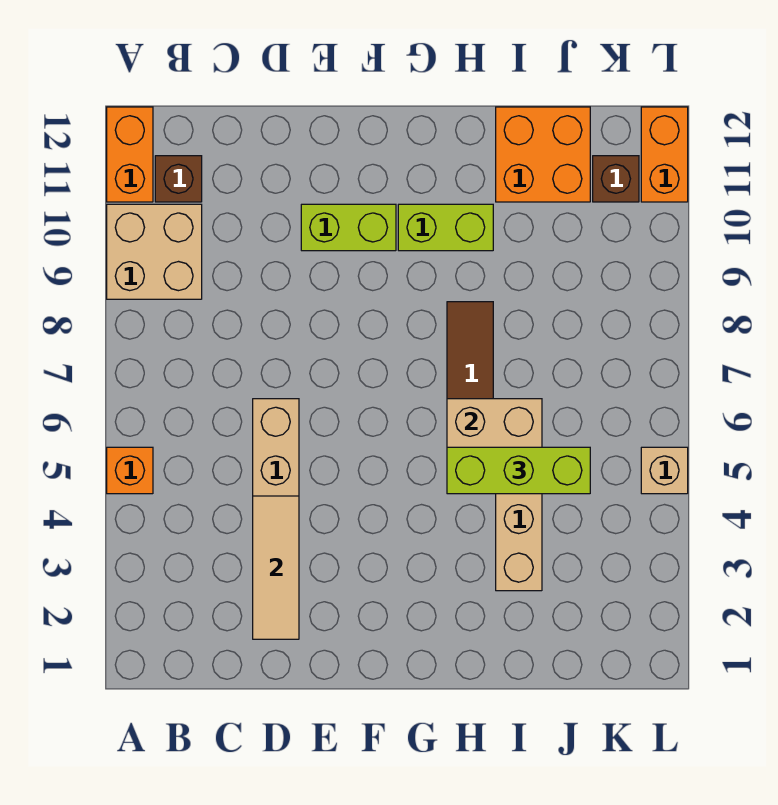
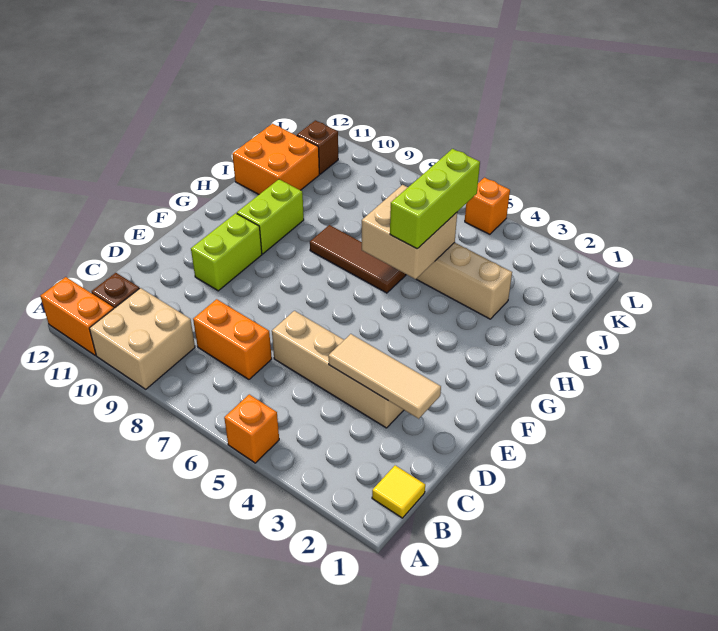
none -> yellow tile B1 level 1
tan brick L5 level 1 -> orange brick L5 level 1
orange brick L11:L12 level 1 -> orange brick C7:C8 level 1

